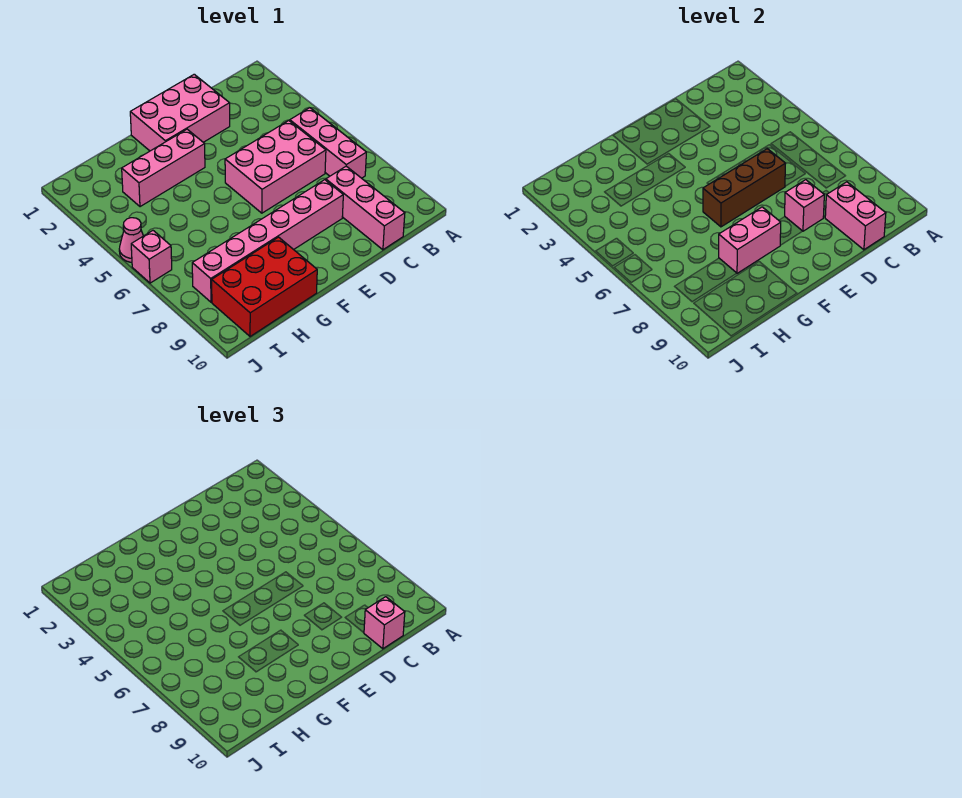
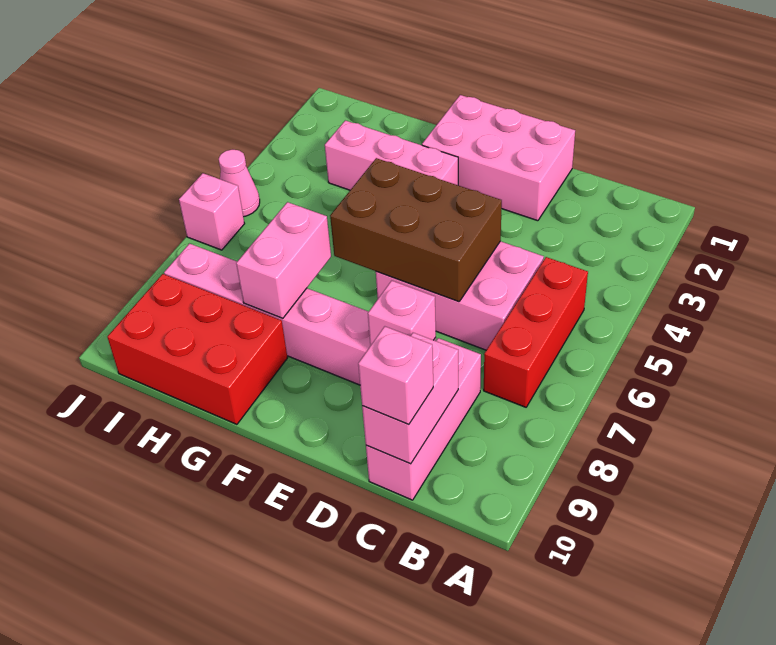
pink brick B5:B7 level 1 -> red brick B5:B7 level 1
brown brick D6:F6 level 2 -> brown brick D5:F6 level 2
pink brick F8:G8 level 2 -> pink brick G7:G8 level 2

